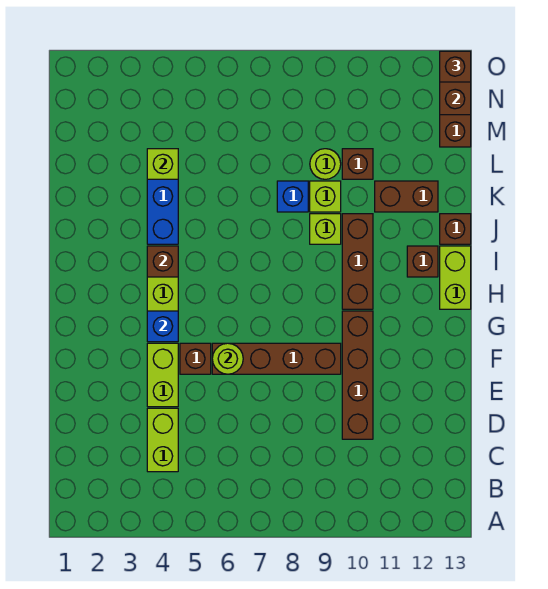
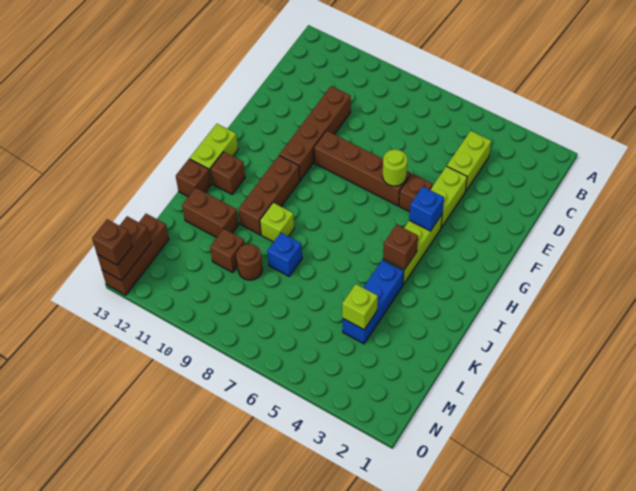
lime brick K9 level 1 -> none
lime round brick L9 level 1 -> brown round brick L9 level 1

